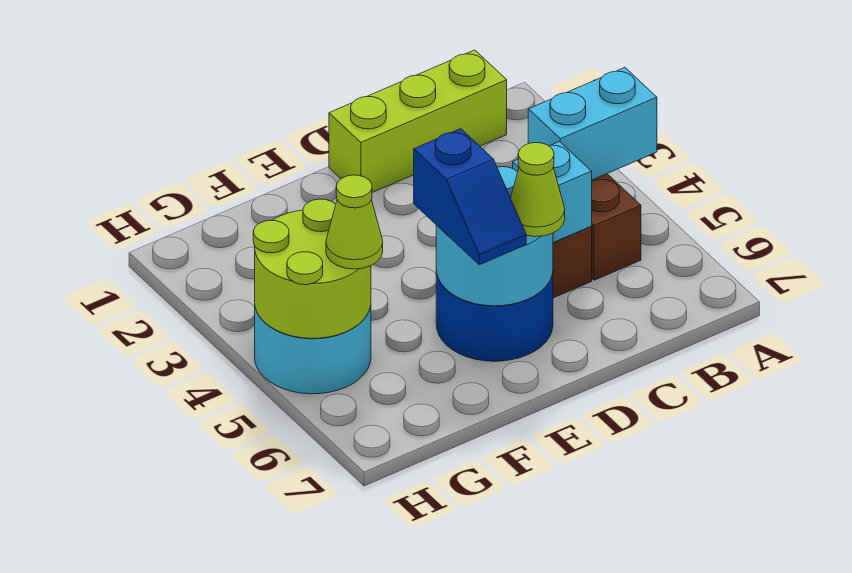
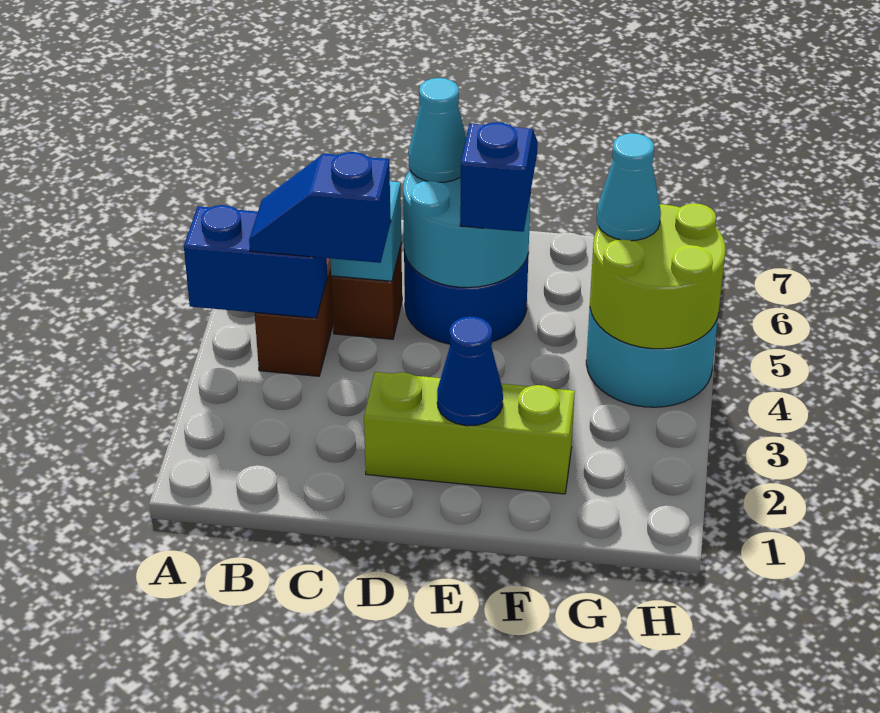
cyan brick A4:B4 level 2 -> blue brick A4:B4 level 2
lime brick B1:D1 level 1 -> lime brick D2:F2 level 1
none -> blue slope B4:C4 level 3 top C
lime cone D6 level 3 -> cyan cone D6 level 3
none -> blue cone E2 level 2
lime cone G5 level 3 -> cyan cone G5 level 3

